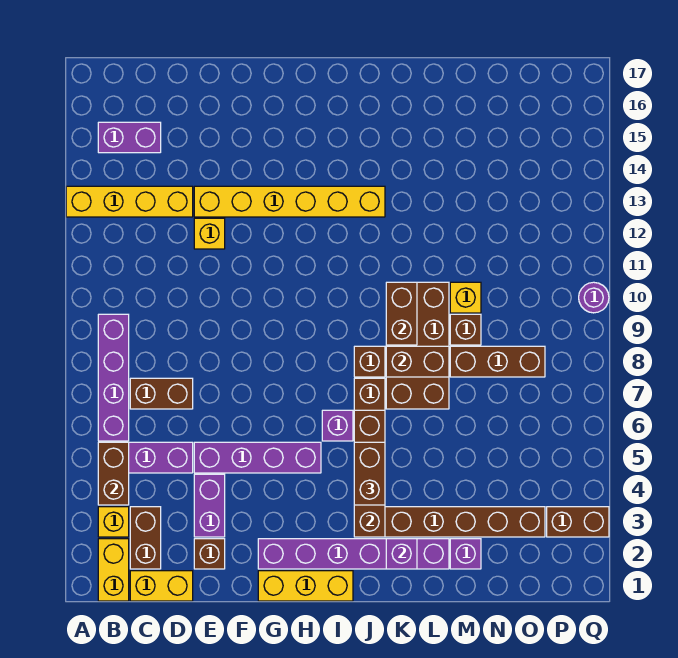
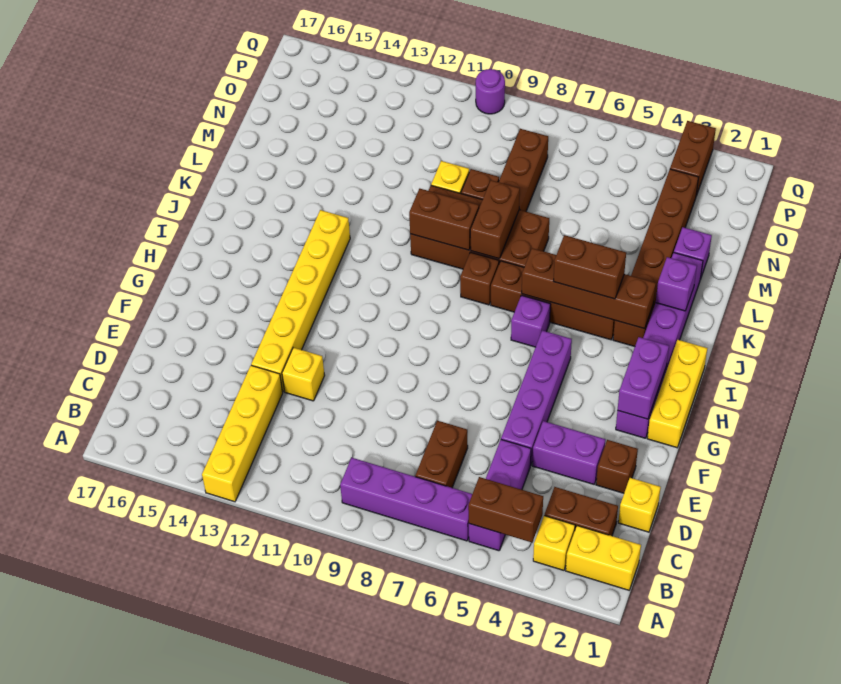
purple brick B15:C15 level 1 -> purple brick G2:H2 level 2
yellow brick C1:D1 level 1 -> yellow brick D1 level 1

